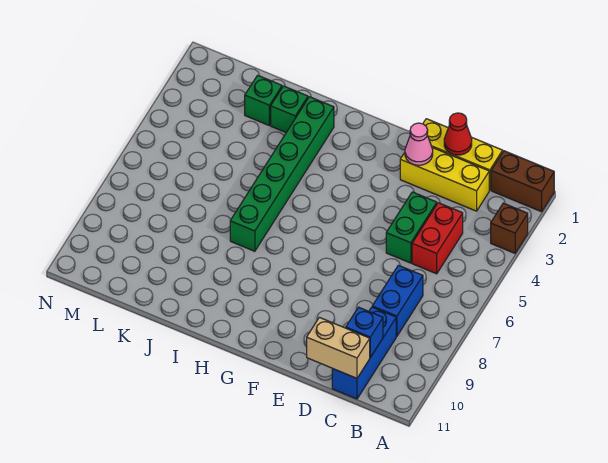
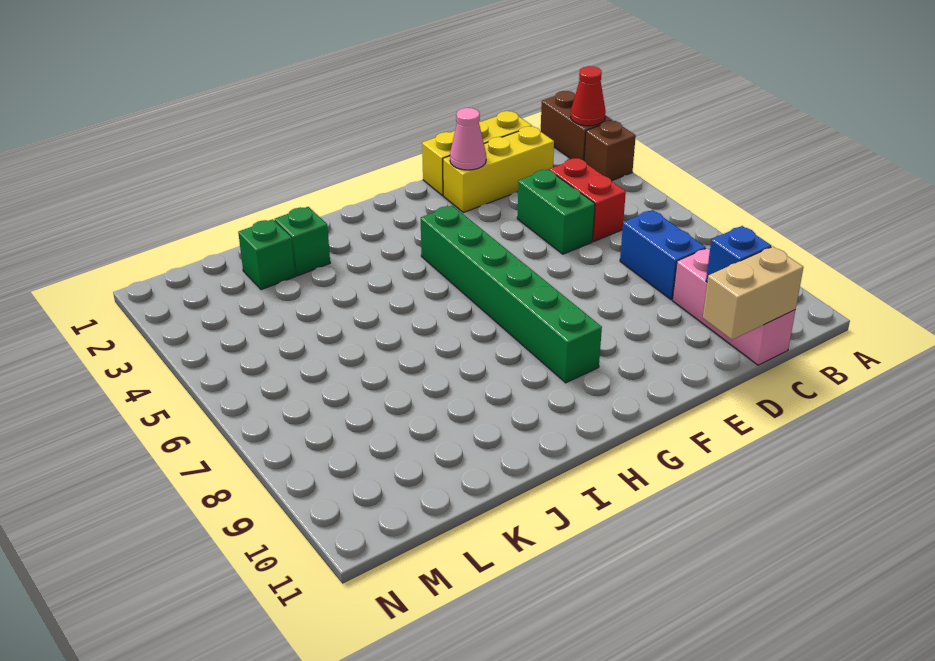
brown brick A1:B1 level 1 -> brown brick A1:A2 level 1
blue brick C9:C11 level 1 -> pink brick C9:C11 level 1
red cone D1 level 2 -> red cone A2 level 2
green brick I2:I7 level 1 -> green brick G4:G9 level 1

